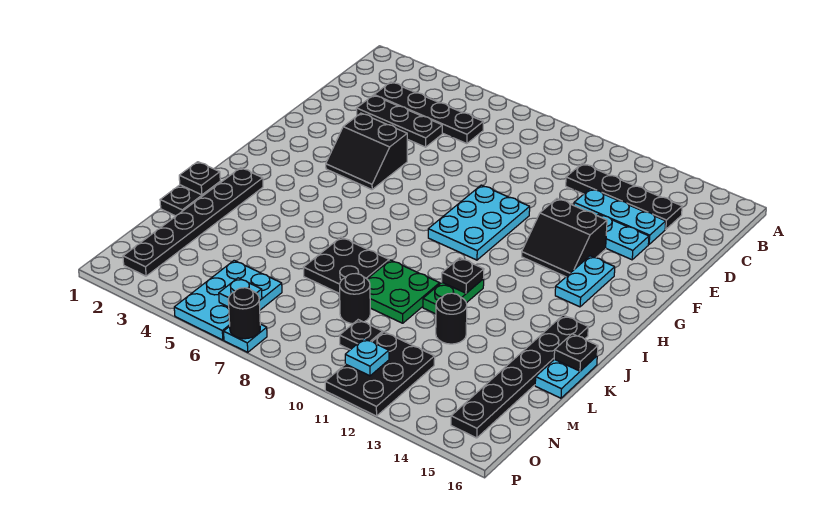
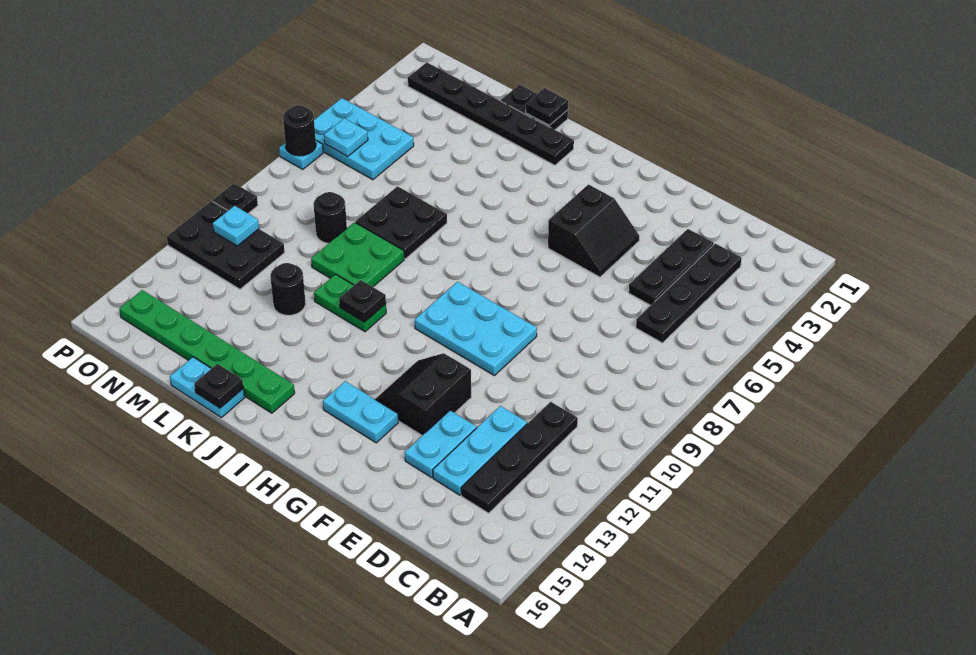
black slope F4:G5 level 1 top F -> black slope F4:G5 level 1 top G
black plate J15:O15 level 1 -> green plate J15:O15 level 1
black plate N10 level 1 -> black plate P10 level 1

